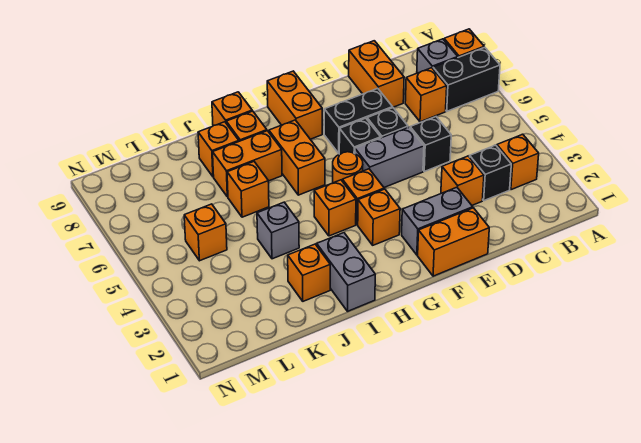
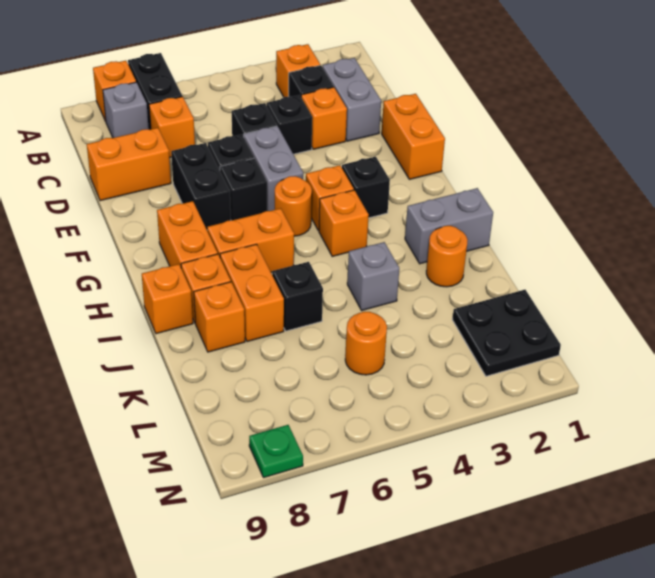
none -> black brick D4 level 1
grey brick E2:F2 level 1 -> grey brick C2:D2 level 1
orange brick G3 level 1 -> black brick G3 level 1
orange brick G8:G9 level 1 -> orange brick G8:H8 level 1
orange brick J2 level 1 -> orange round brick J2 level 1
orange brick J6 level 1 -> black brick J6 level 1
none -> black plate L1:M2 level 1
orange brick L5 level 1 -> orange round brick L5 level 1
none -> green plate N8 level 1

